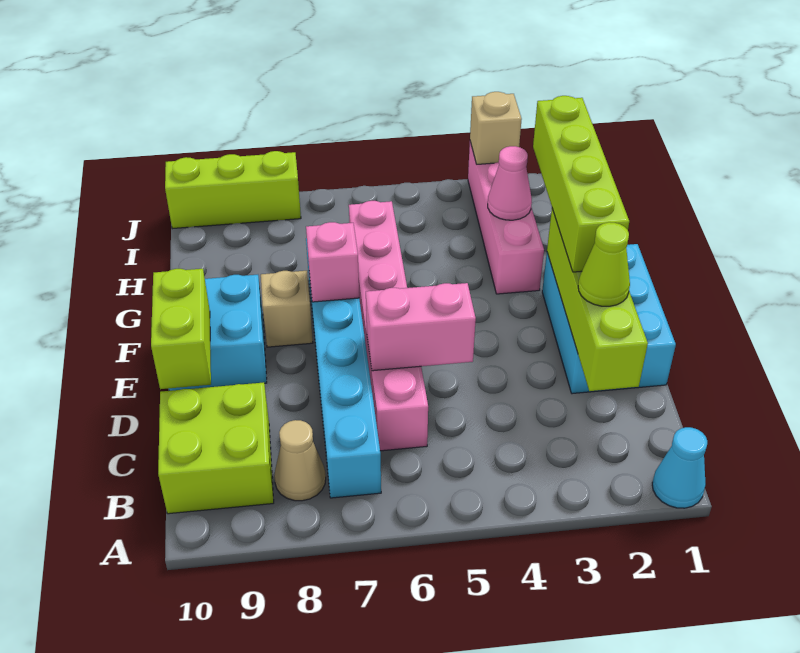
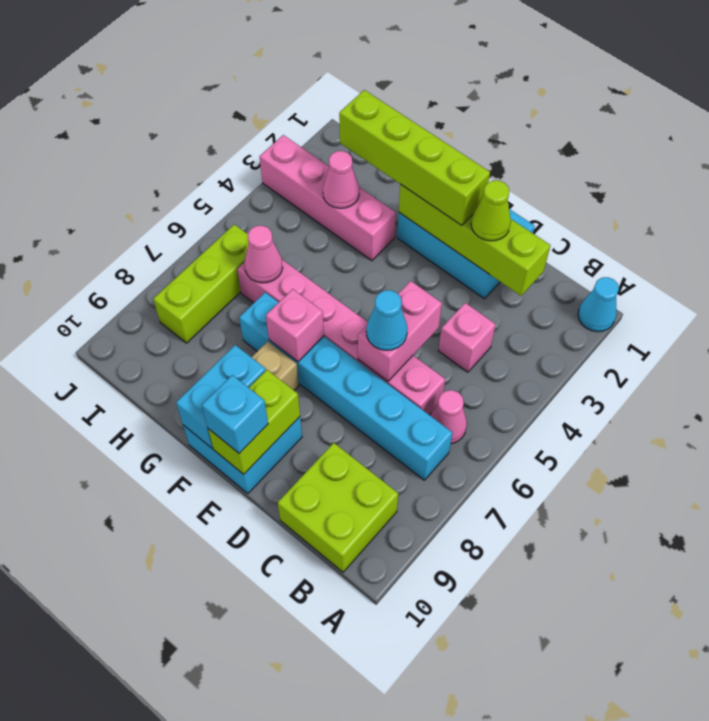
none -> pink cone B6 level 1
tan cone B8 level 1 -> none
none -> pink brick C4 level 1
none -> cyan cone D6 level 3
lime brick D10:E10 level 2 -> lime brick E9:E10 level 2
none -> cyan brick E10 level 3
none -> cyan brick F9:F10 level 2
none -> pink cone H6 level 2
tan brick J3 level 2 -> none
lime brick J8:J10 level 1 -> lime brick I6:I8 level 1

